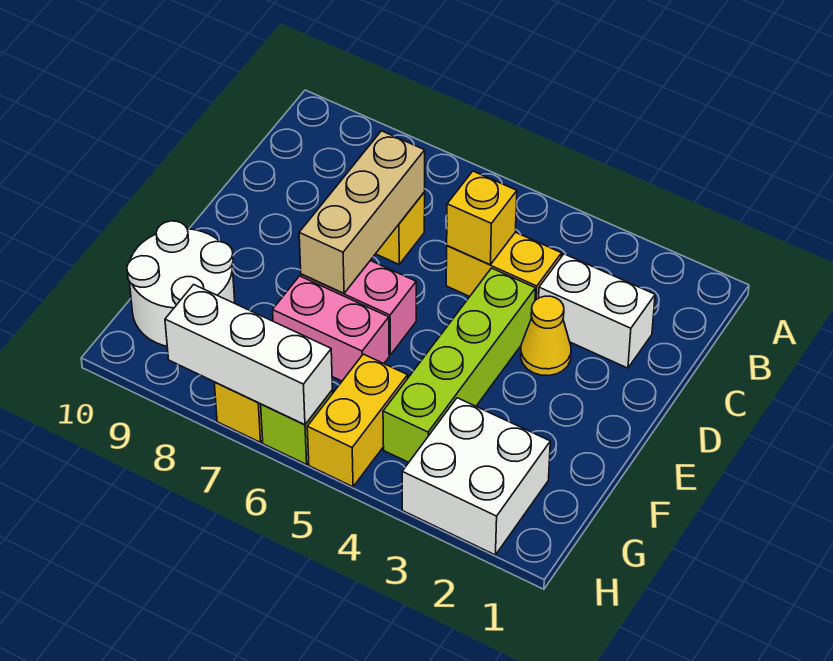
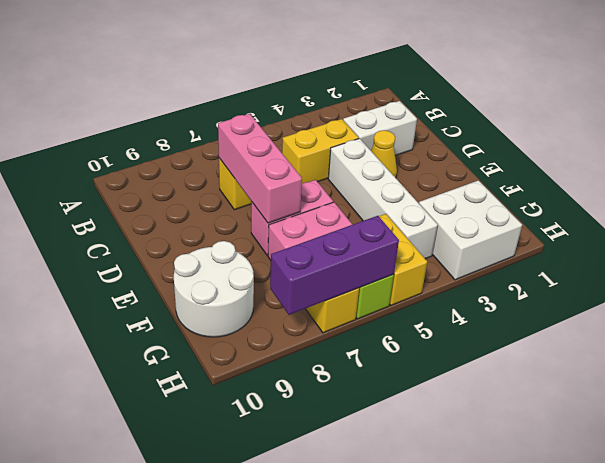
yellow brick C5 level 2 -> none
tan brick C7:E7 level 2 -> pink brick C7:E7 level 2
lime brick D4:G4 level 1 -> white brick D4:G4 level 1
white brick H6:H8 level 2 -> purple brick H6:H8 level 2

